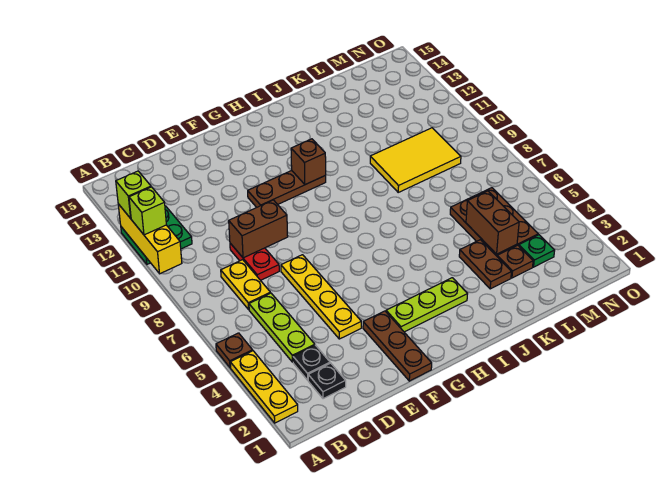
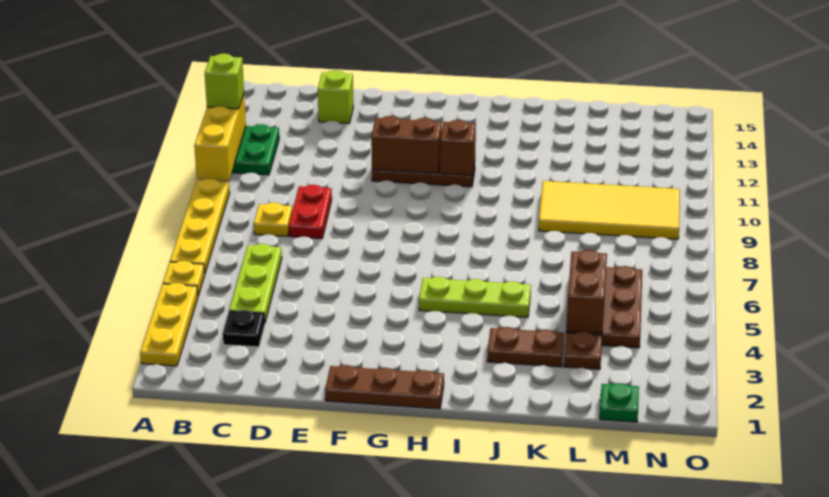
brown plate A5 level 1 -> yellow plate A5 level 1
lime brick A11 level 3 -> lime brick D14 level 1
black plate C2 level 1 -> none
yellow plate C7:C8 level 1 -> yellow plate C8 level 1
brown brick D9:E9 level 2 -> brown brick F11:G11 level 2
yellow plate E4:E7 level 1 -> yellow plate A6:A9 level 1
brown plate F1:F3 level 1 -> brown plate F1:H1 level 1
lime plate G3:I3 level 1 -> lime plate H5:J5 level 1
brown plate K3:K4 level 1 -> brown plate J3:K3 level 1
yellow tile K9:M10 level 1 -> yellow tile K9:N10 level 1
green plate M3 level 1 -> green plate M1 level 1

